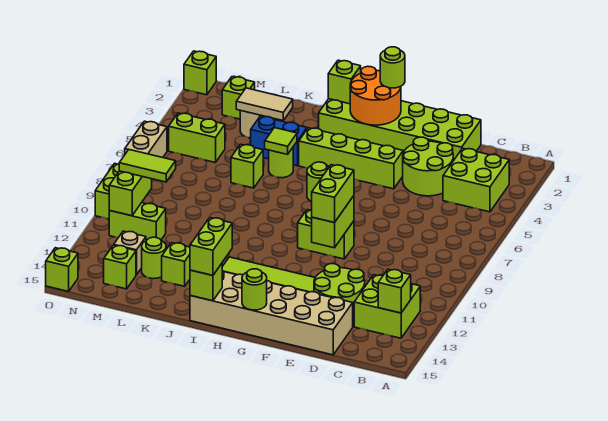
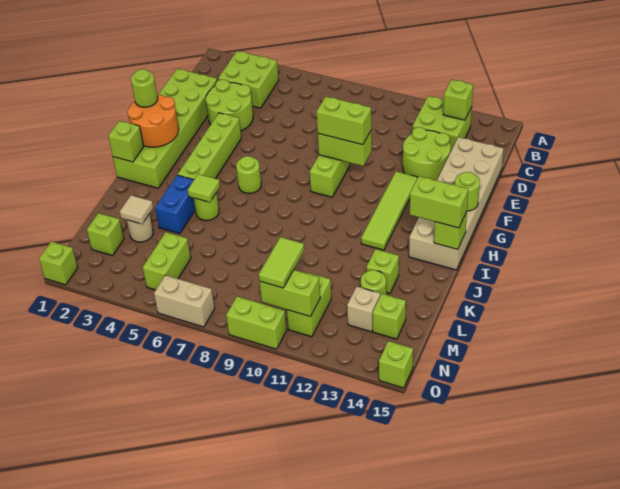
tan tile K3:L3 level 2 -> tan tile L3 level 2
lime brick K6 level 1 -> none

